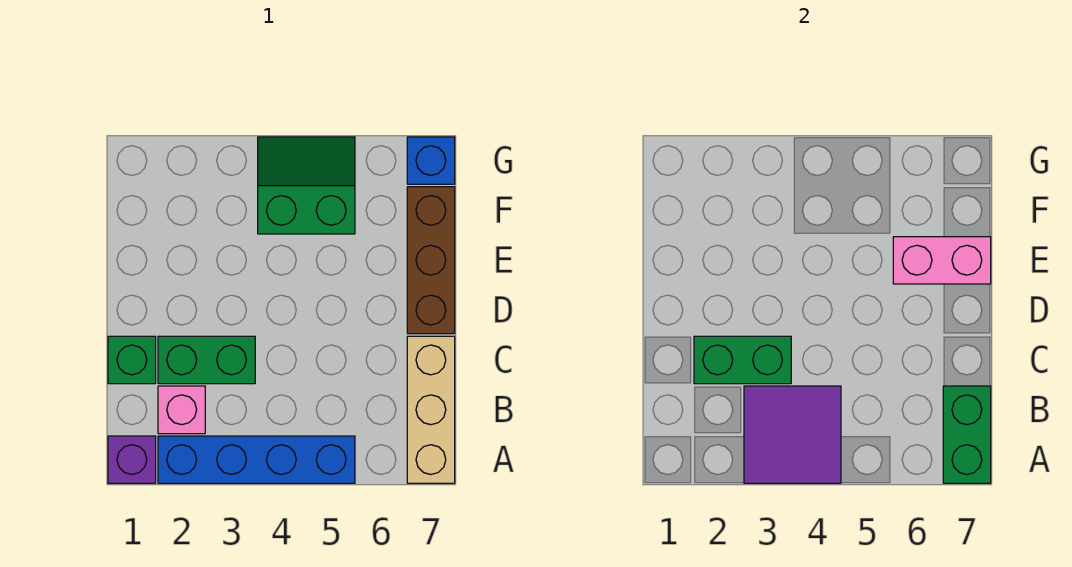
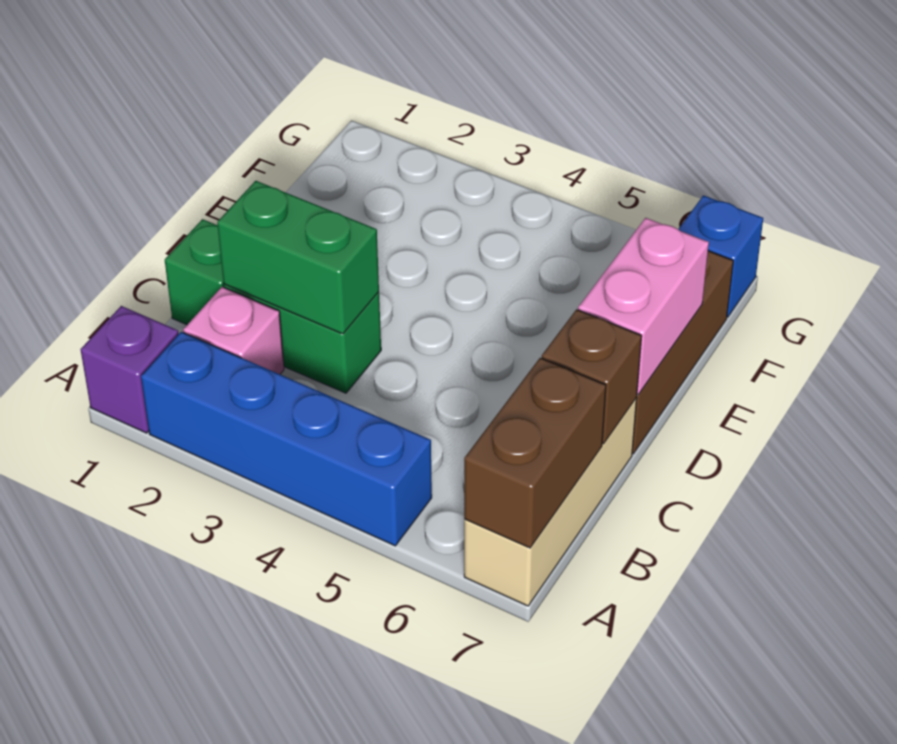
purple tile A3:B4 level 2 -> none
green brick A7:B7 level 2 -> brown brick A7:B7 level 2
none -> brown brick C7 level 2
pink brick E6:E7 level 2 -> pink brick D7:E7 level 2
green slope F4:G5 level 1 top F -> none

